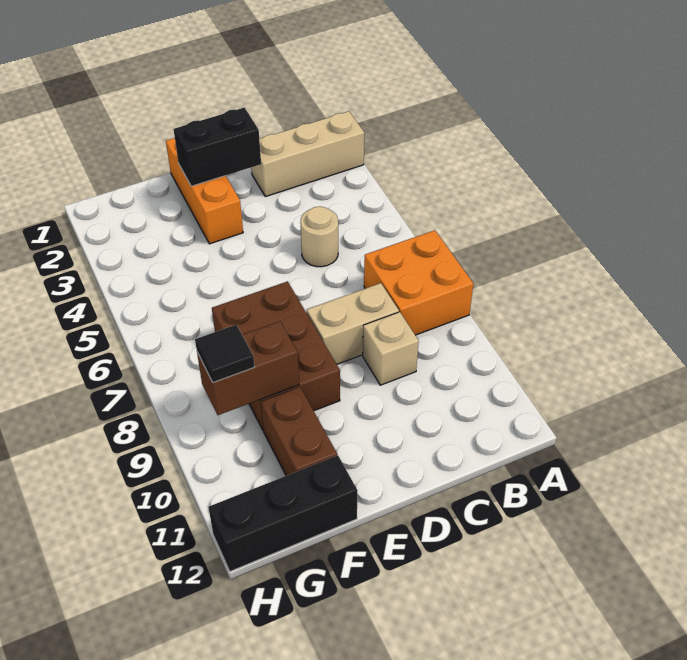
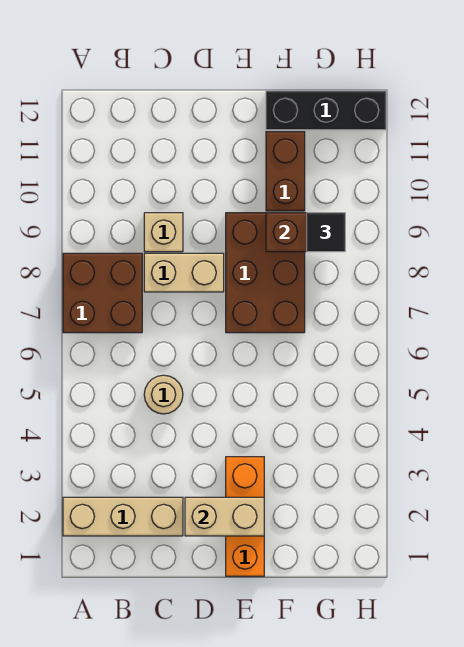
orange brick A7:B8 level 1 -> brown brick A7:B8 level 1
black brick D2:E2 level 2 -> tan brick D2:E2 level 2

